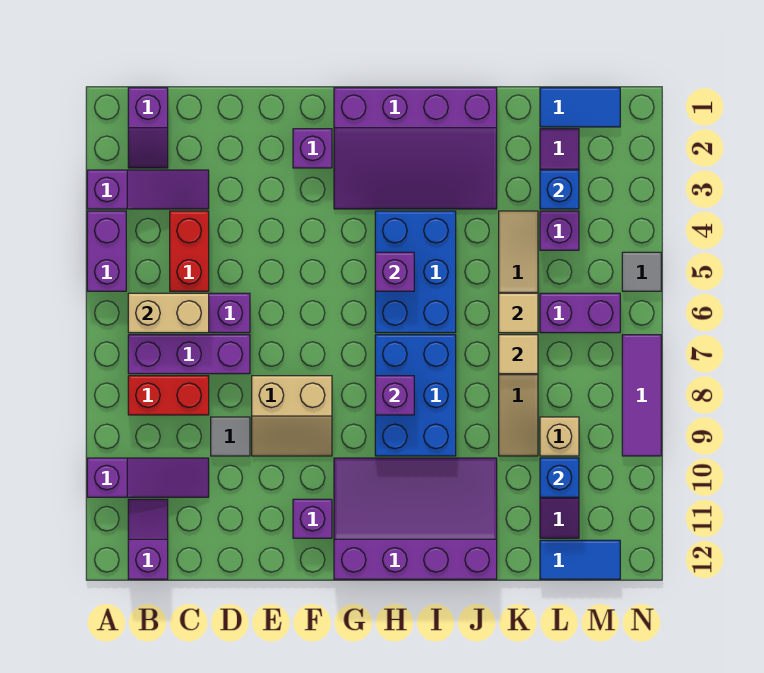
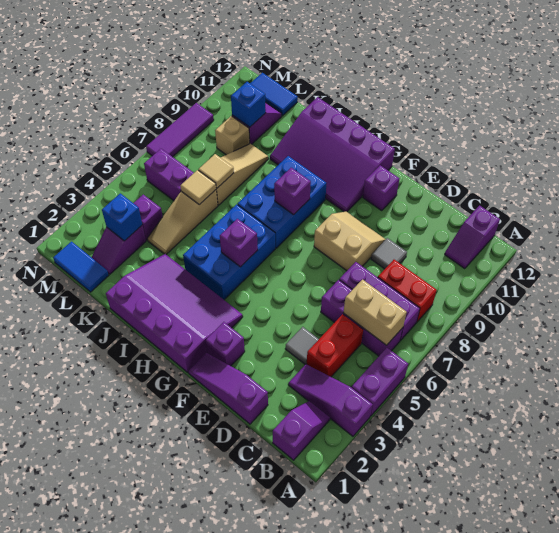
purple slope A10:C10 level 1 top A -> purple slope D1:F1 level 1 top D
grey tile N5 level 1 -> grey tile D4 level 1

